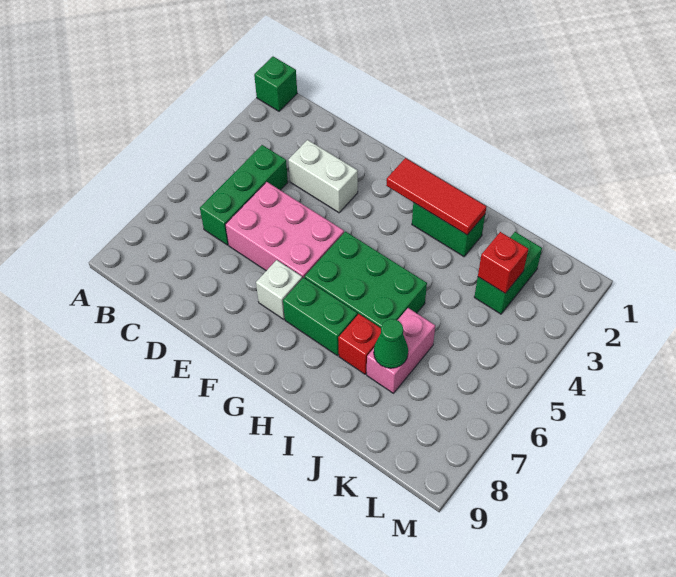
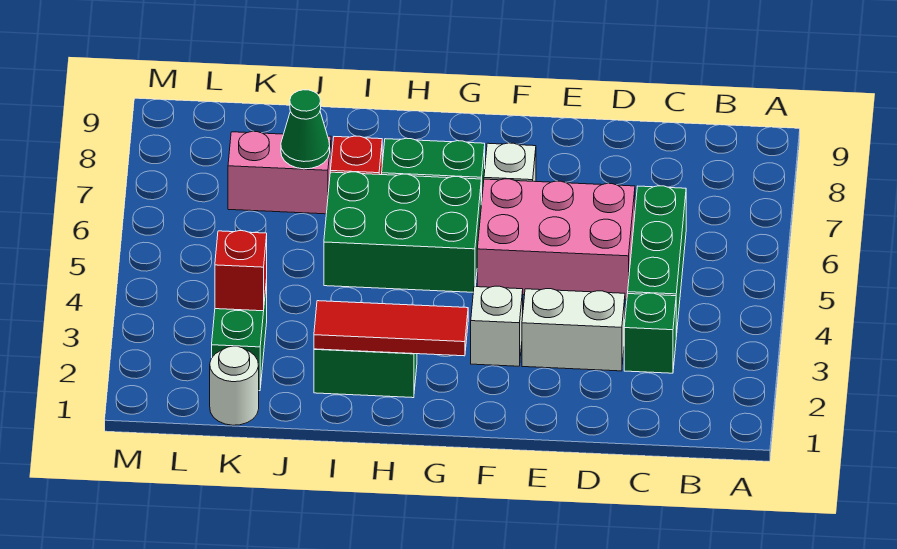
green brick A1 level 1 -> green brick C3 level 1
none -> white brick F3 level 1
pink brick J6:J7 level 1 -> pink brick J7:K7 level 1
none -> white round brick K1 level 1

